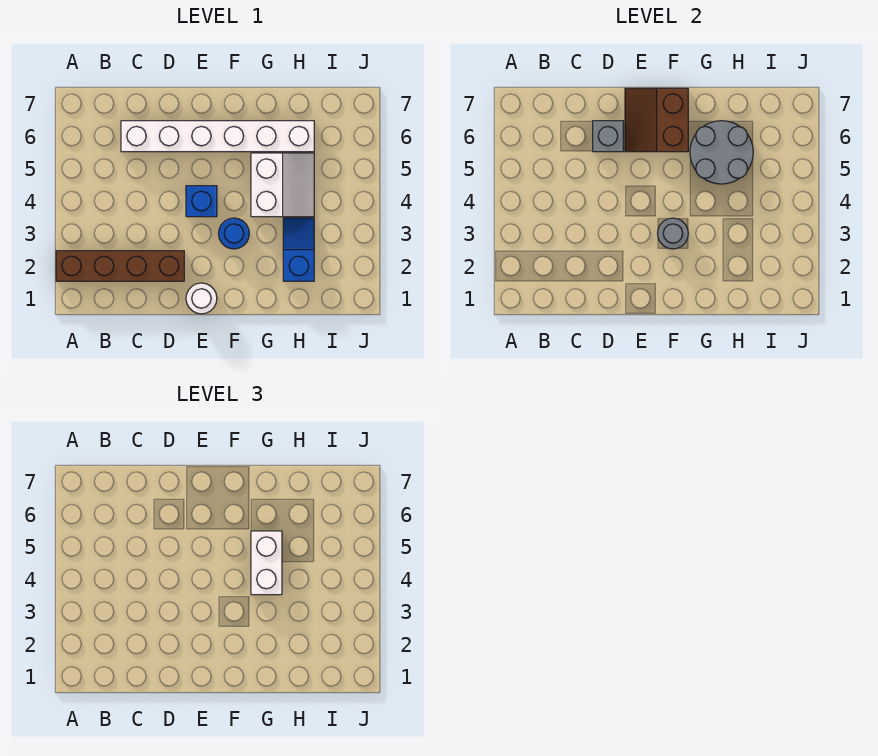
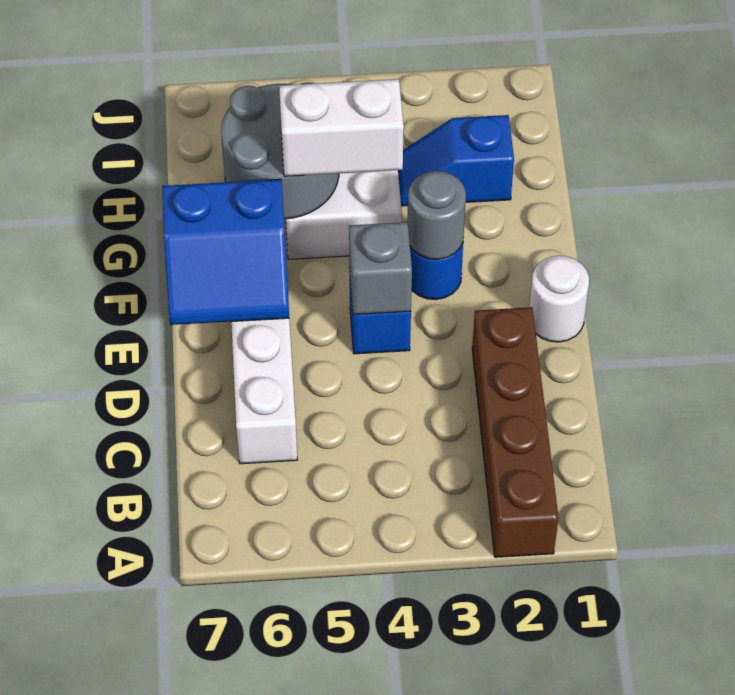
grey brick D6 level 2 -> grey brick E4 level 2
brown slope E6:F7 level 2 top F -> blue slope E6:F7 level 2 top F

